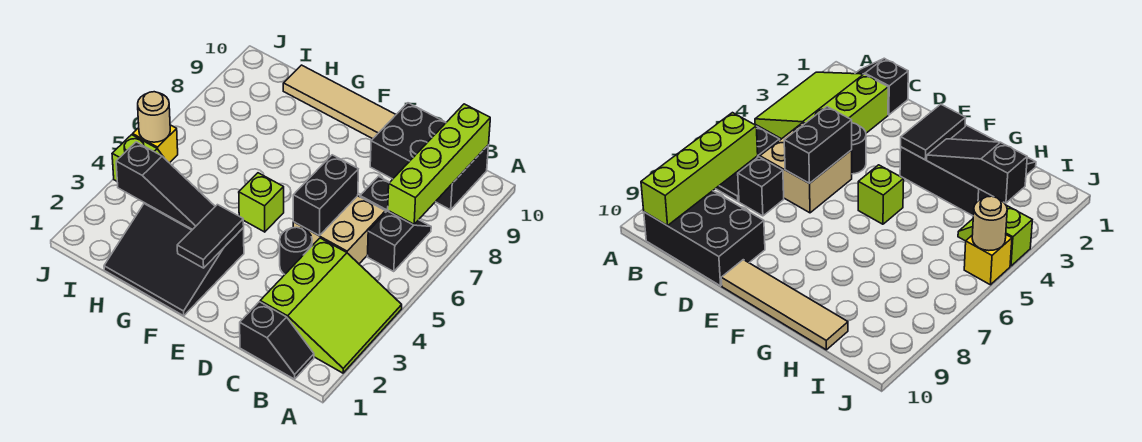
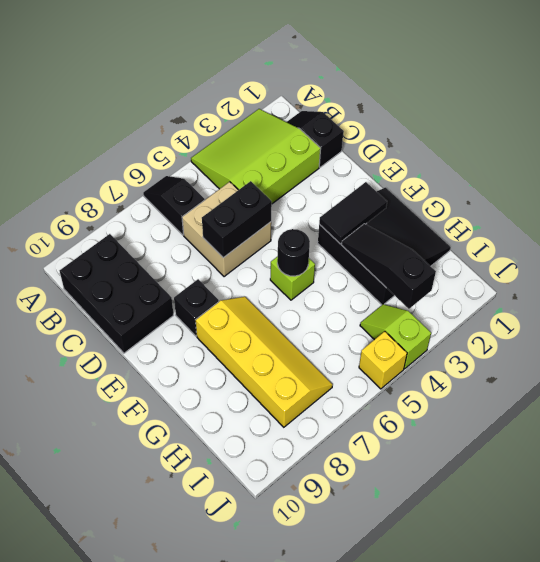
black slope B6:B7 level 1 top 6 -> black slope A6:B6 level 1 top B
lime brick B7:B10 level 2 -> none
black brick C7 level 1 -> black brick E8 level 1
black round brick D4 level 1 -> black round brick F5 level 2
tan tile E10:H10 level 1 -> none
none -> yellow slope F7:I8 level 1 top 8
tan round brick J5 level 2 -> none

